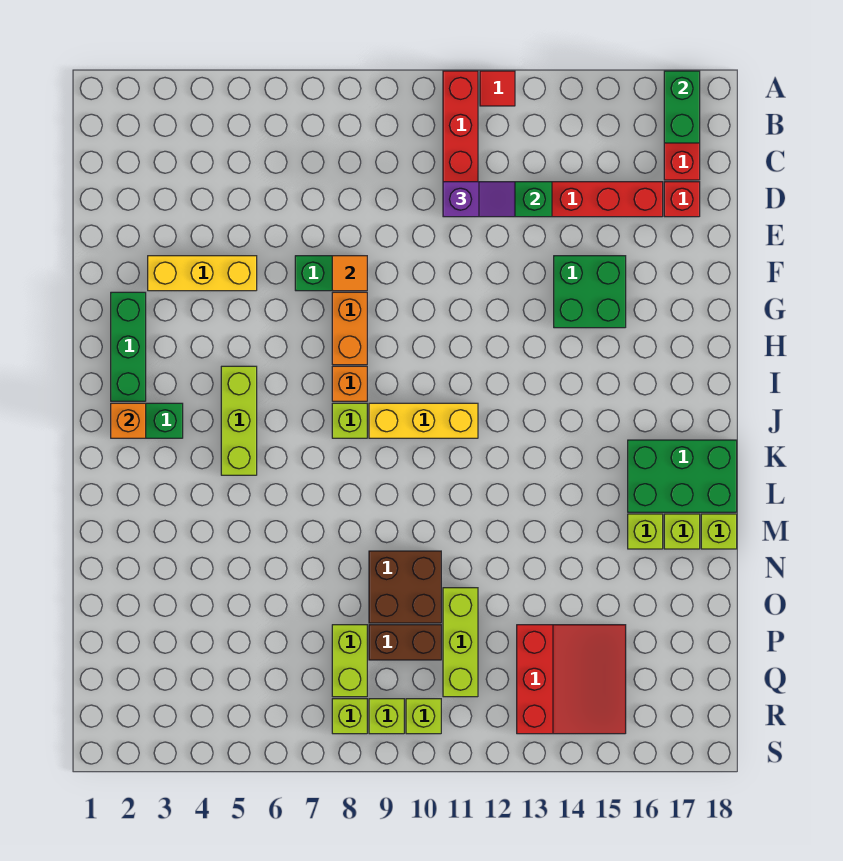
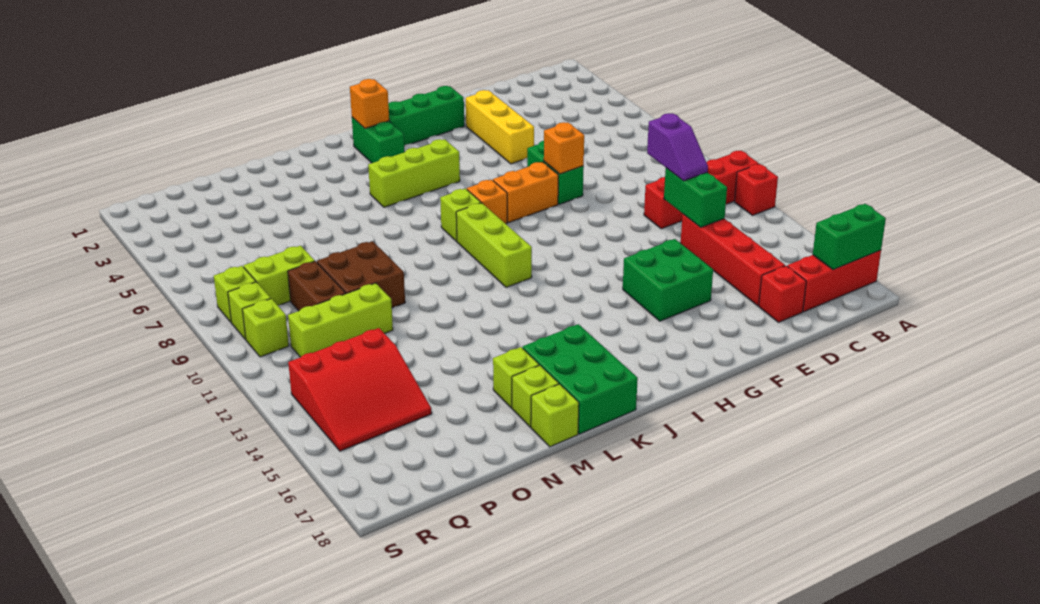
red tile A12 level 1 -> red brick A12 level 1
orange tile F8 level 2 -> orange brick F8 level 2
yellow brick J9:J11 level 1 -> lime brick J9:J11 level 1

